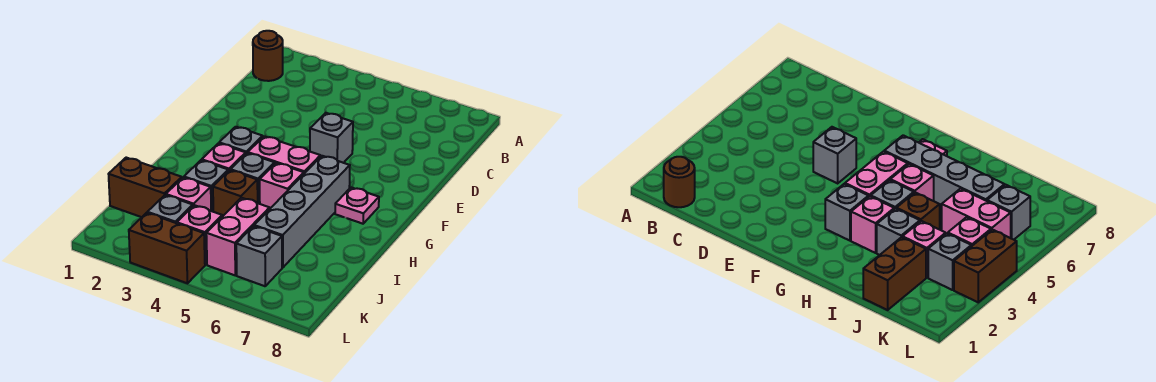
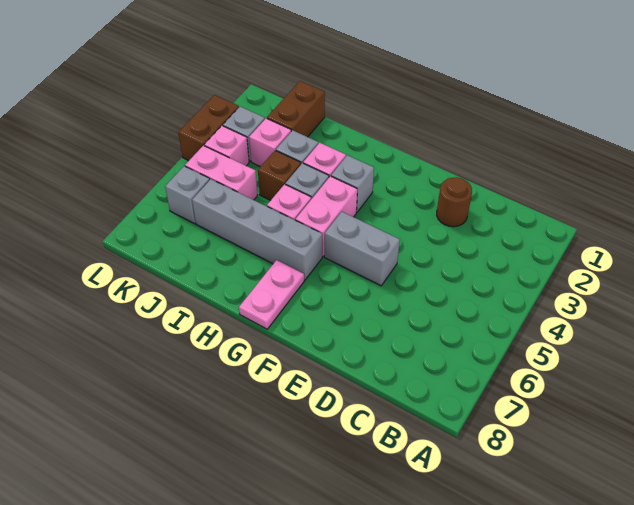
brown round brick B1 level 1 -> brown round brick D2 level 1
grey brick E5 level 1 -> grey brick E5:F5 level 1
pink plate G7 level 1 -> pink plate G7:G8 level 1

